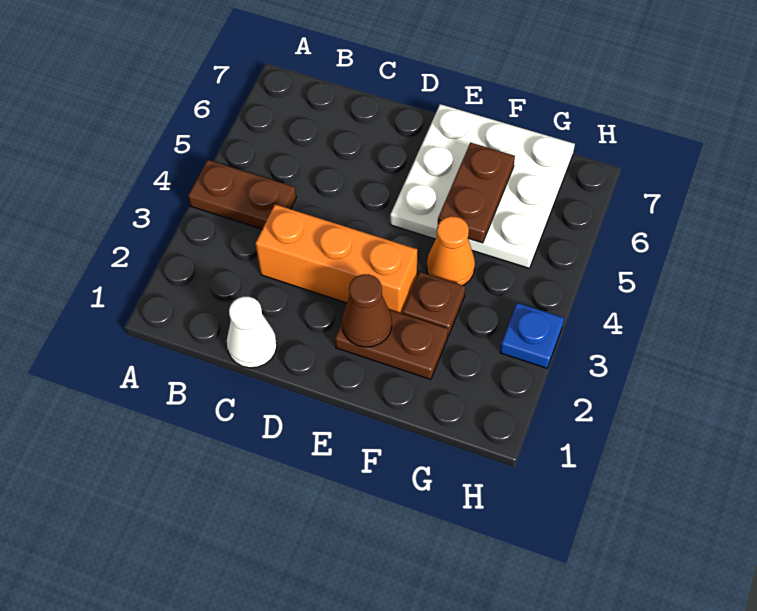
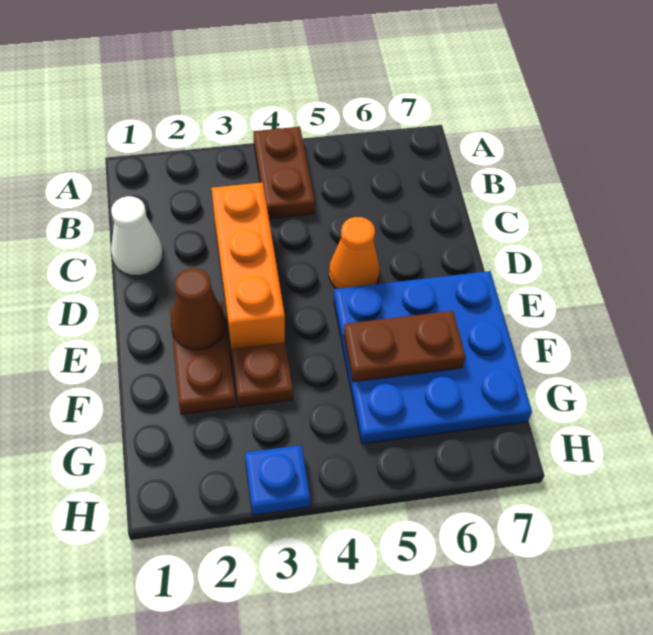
white plate E5:G7 level 1 -> blue plate E5:G7 level 1
orange cone F4 level 1 -> orange cone D5 level 1

